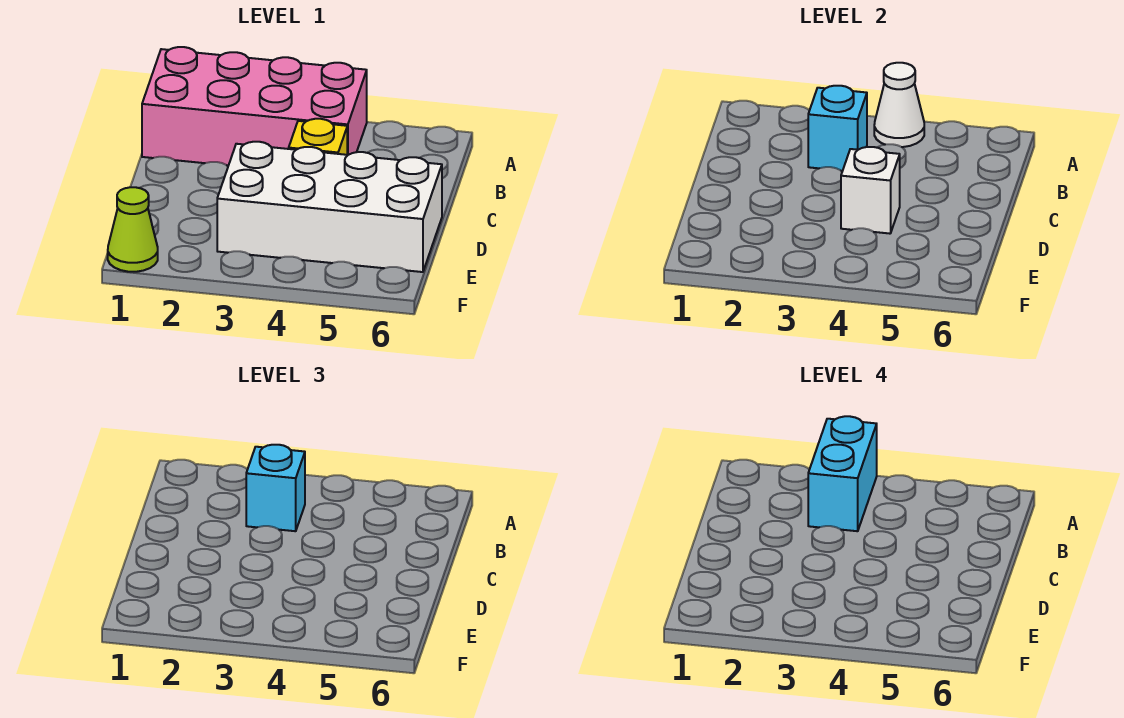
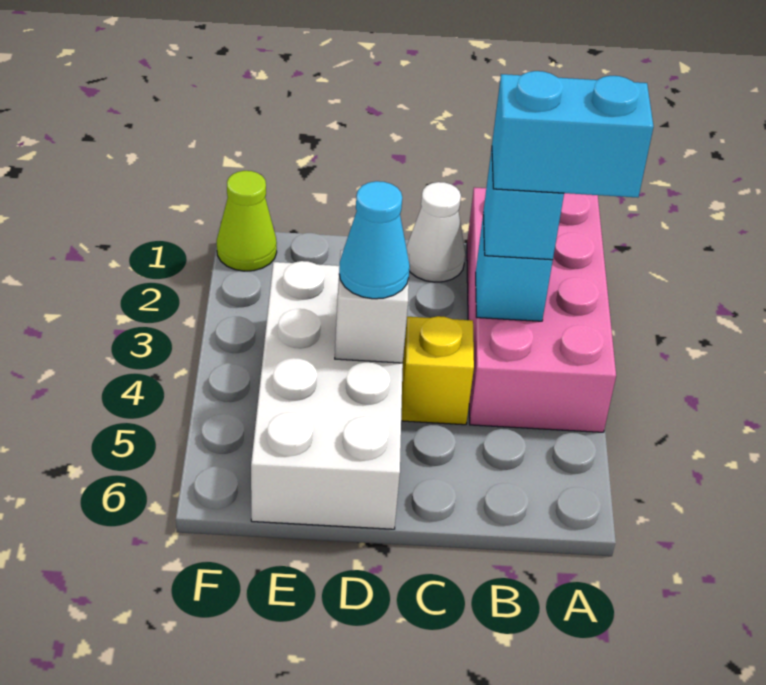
white cone A4 level 2 -> white cone C1 level 1
none -> cyan cone D4 level 3

